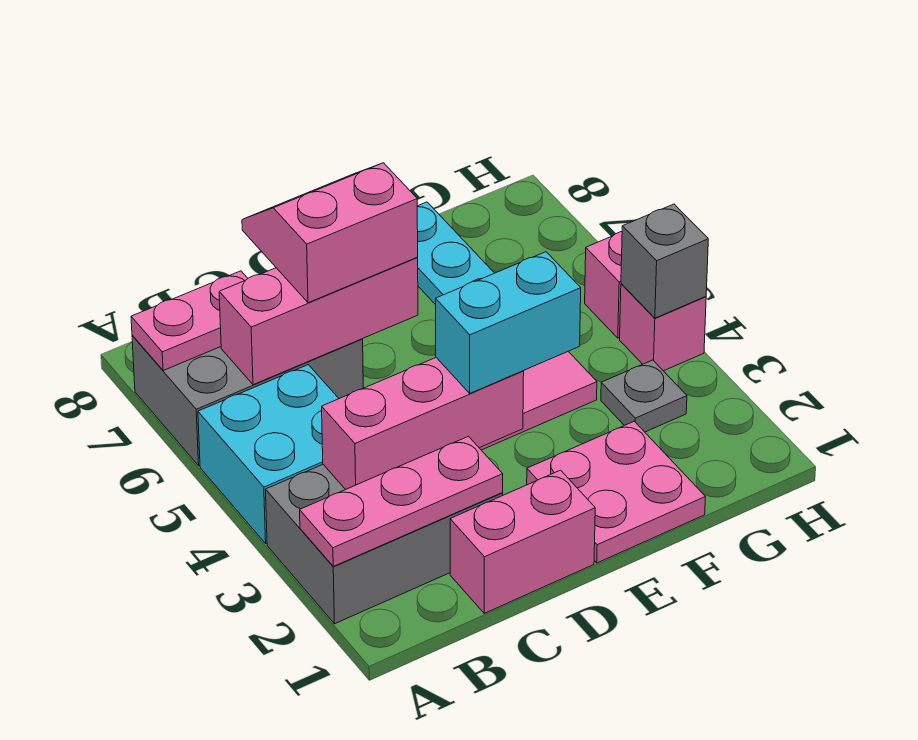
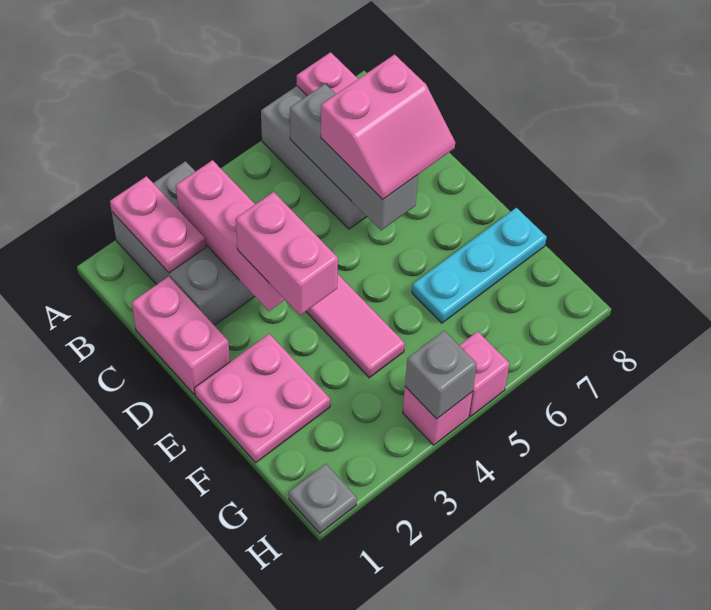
pink plate A2:C2 level 2 -> pink plate A2:B2 level 2
cyan brick A4:B5 level 1 -> none
pink brick B6:D6 level 2 -> grey brick B6:D6 level 2
pink slope C6:D7 level 3 top 6 -> pink slope C6:D7 level 3 top C
cyan brick D3:E3 level 3 -> pink brick D3:E3 level 3
grey plate G3 level 1 -> grey plate H1 level 1

